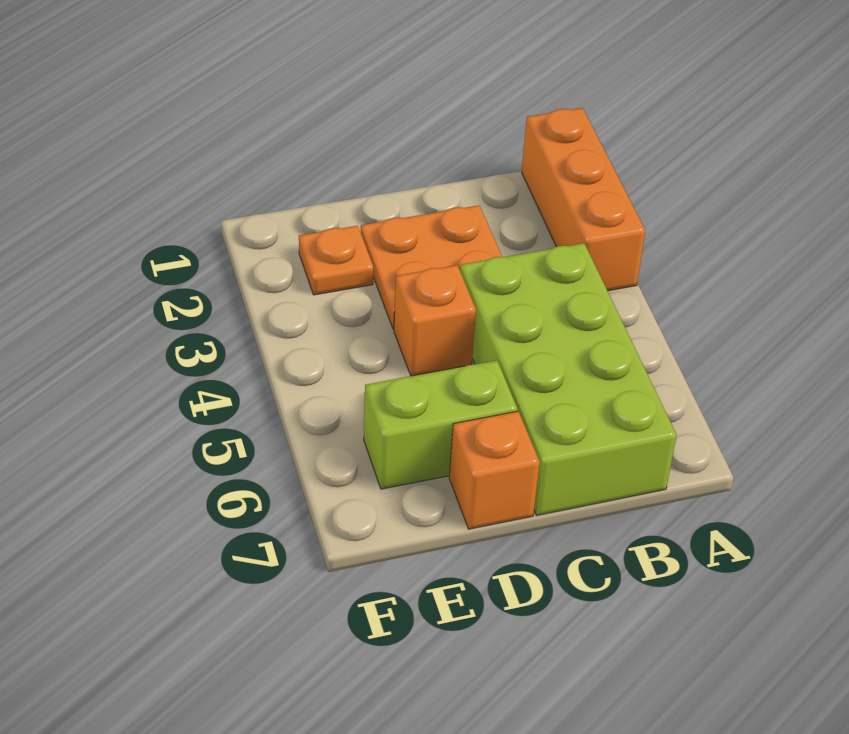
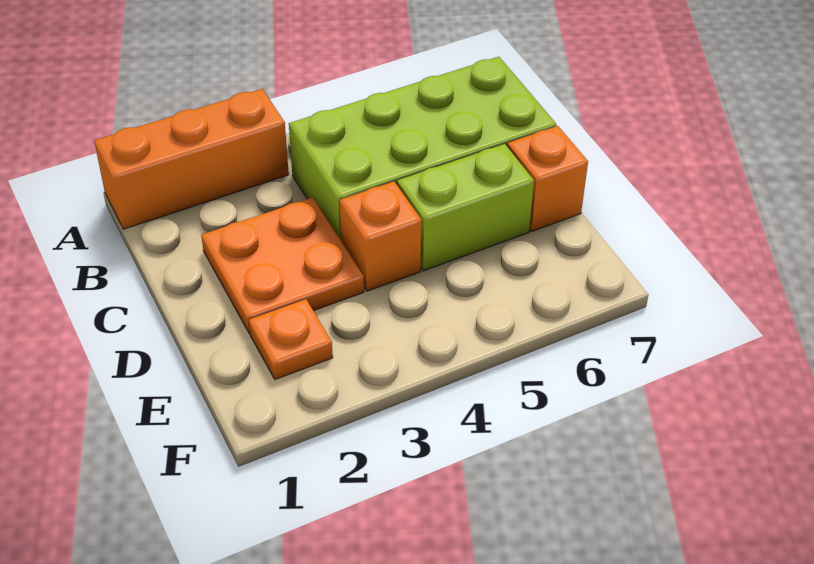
lime brick D6:E6 level 1 -> lime brick D5:D6 level 1

